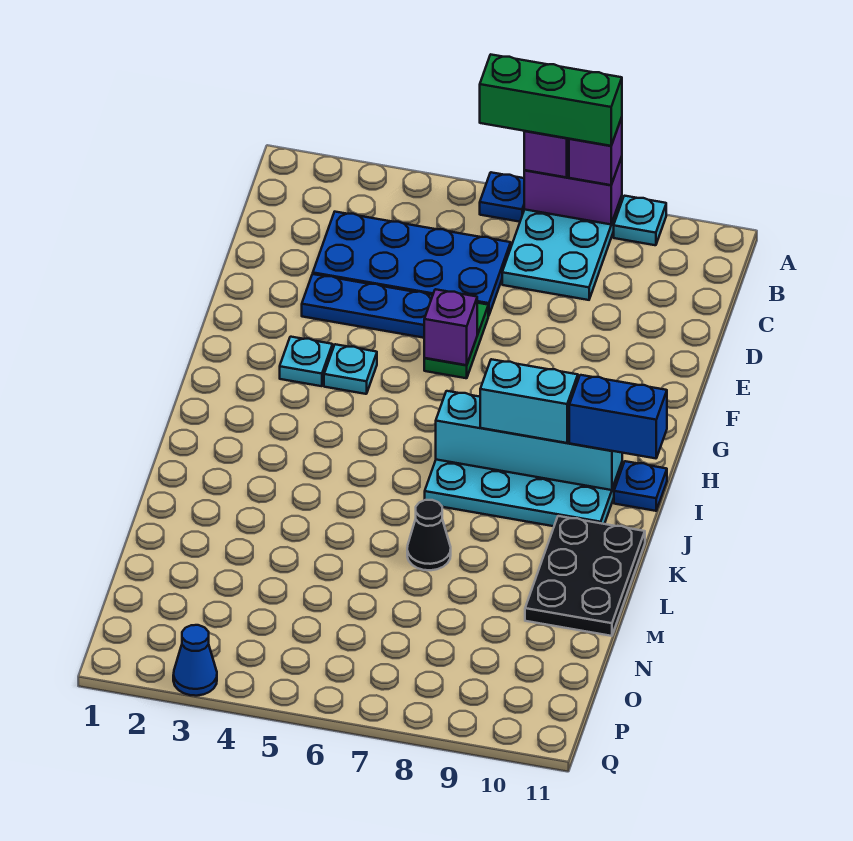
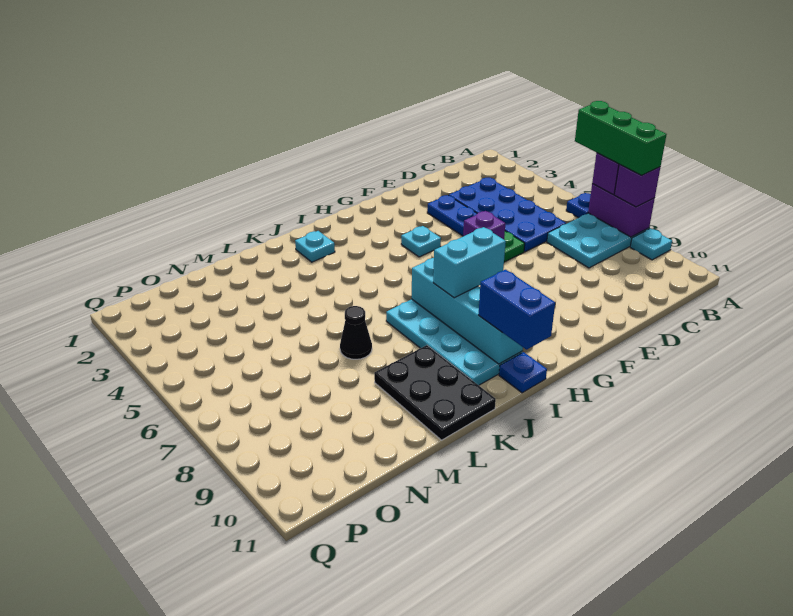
cyan plate G3 level 1 -> cyan plate J2 level 1
cyan brick I8:I9 level 3 -> cyan brick H8:I8 level 3
black plate K10:M11 level 1 -> black plate K9:L11 level 1
blue cone Q3 level 1 -> none

